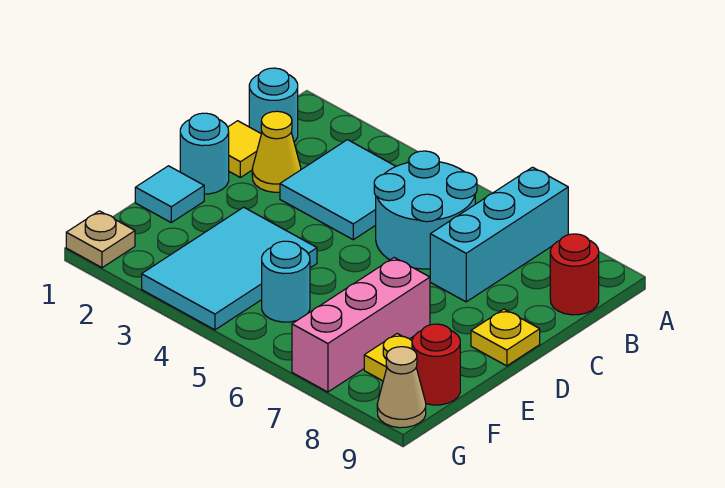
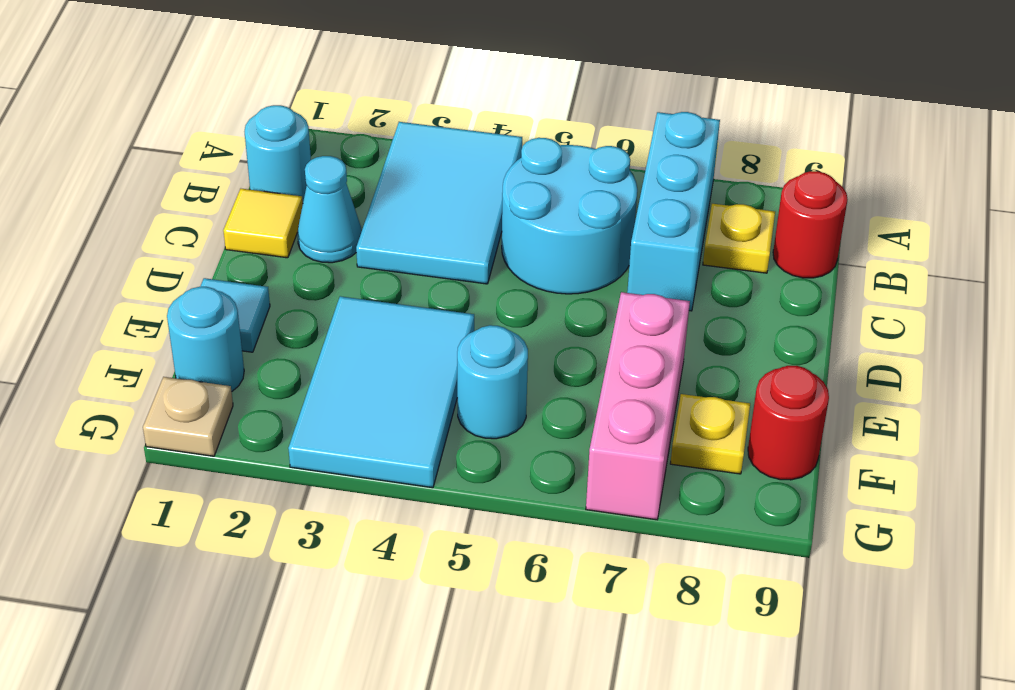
cyan tile B3:C4 level 1 -> cyan tile A3:C4 level 1
yellow cone C2 level 1 -> cyan cone C2 level 1
cyan round brick D1 level 1 -> cyan round brick F1 level 1
yellow plate D9 level 1 -> yellow plate B8 level 1
tan cone G9 level 1 -> none

